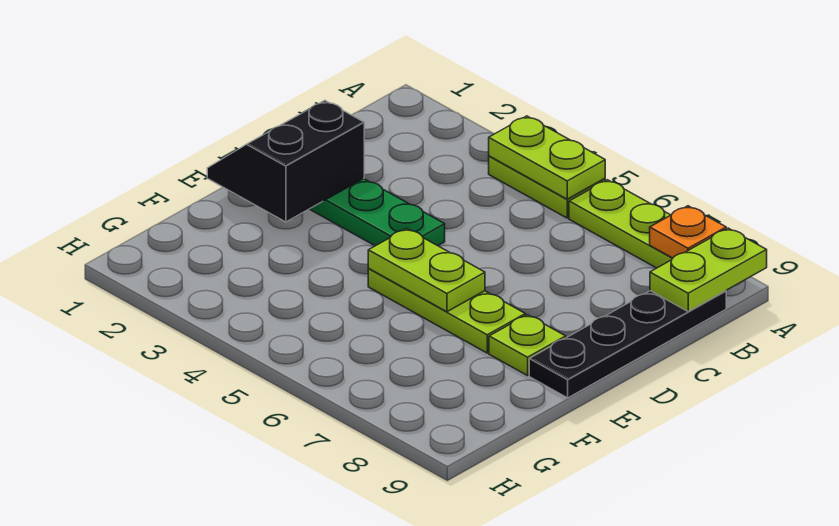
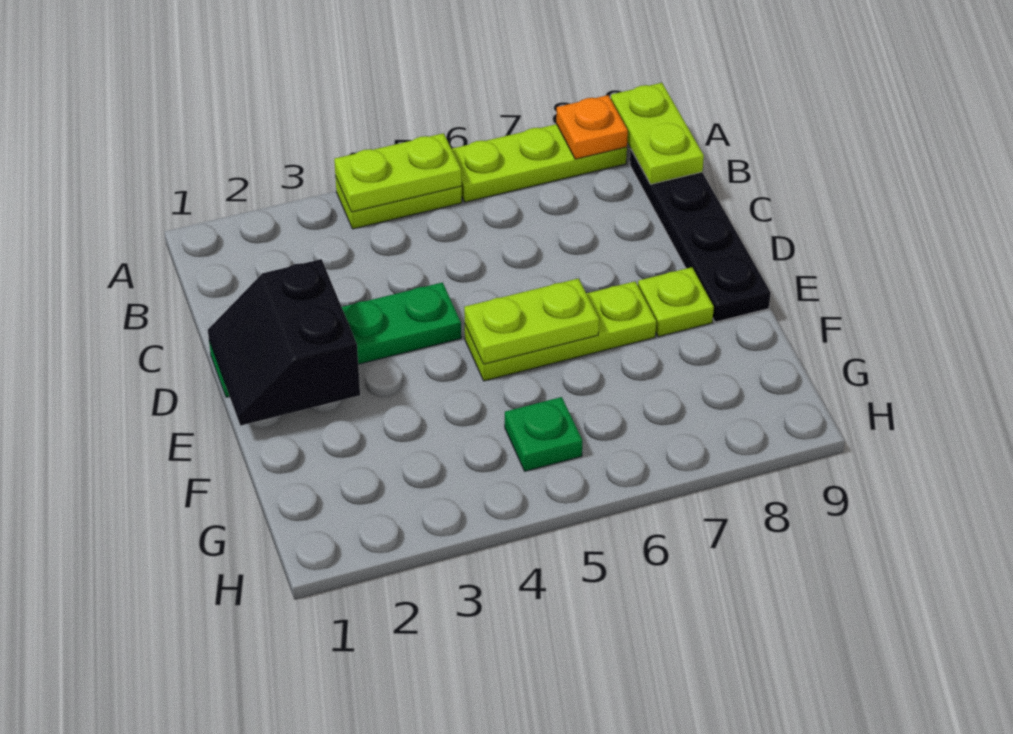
none -> green plate G5 level 1

